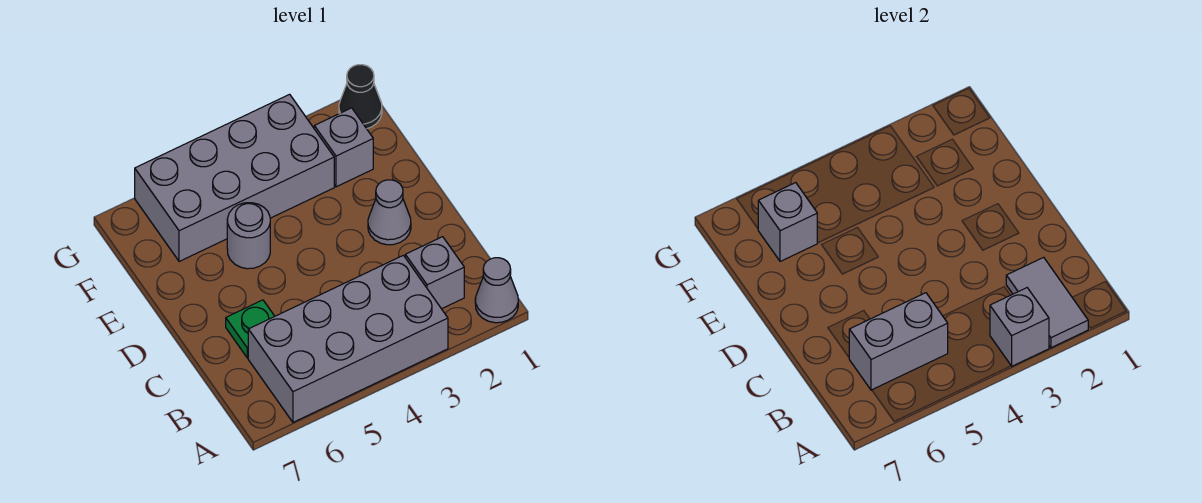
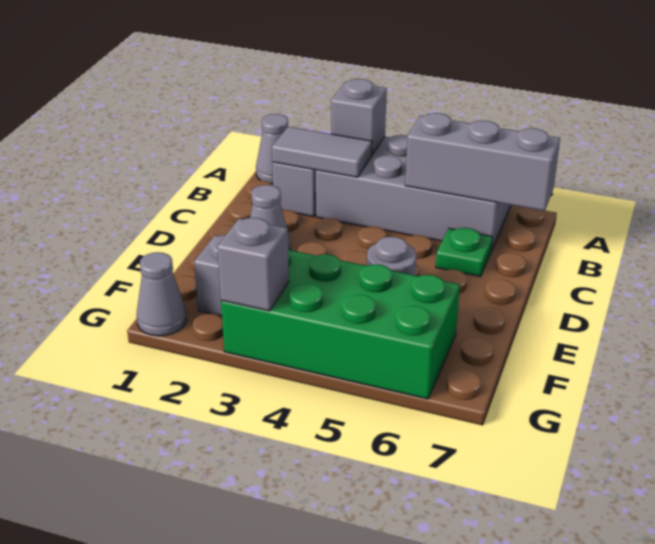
grey tile A2:B2 level 2 -> grey tile B2:B3 level 2
grey brick B5:B6 level 2 -> grey brick B5:B7 level 2
grey brick F3:G6 level 1 -> green brick F3:G6 level 1
grey brick F6 level 2 -> grey brick G3 level 2
black cone G1 level 1 -> grey cone G1 level 1

